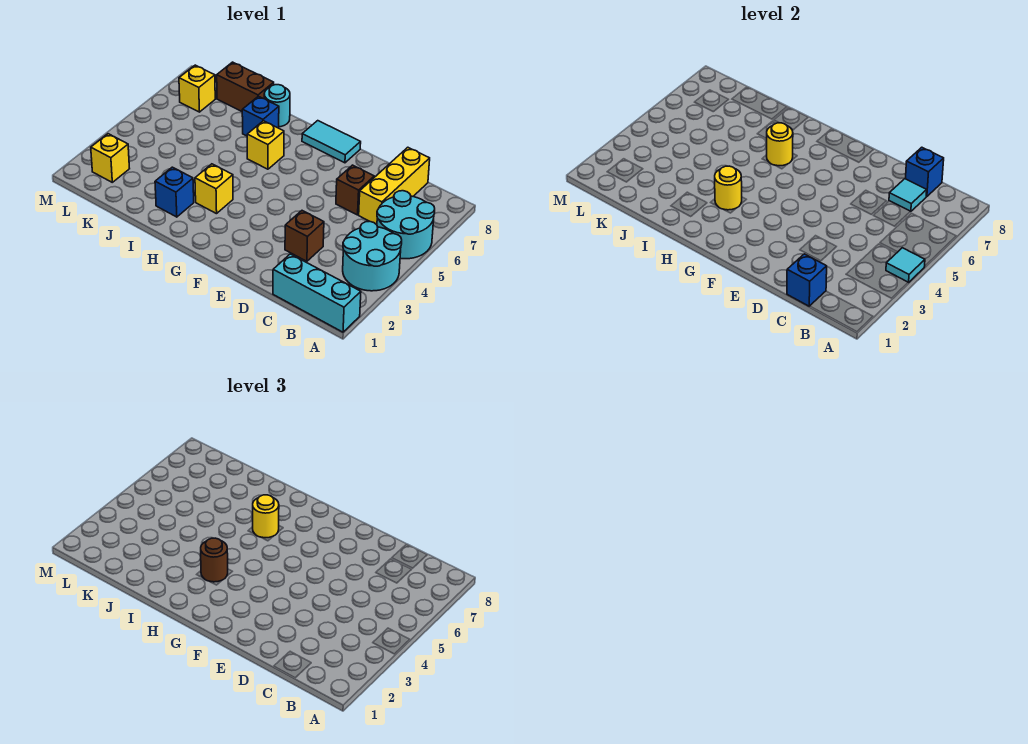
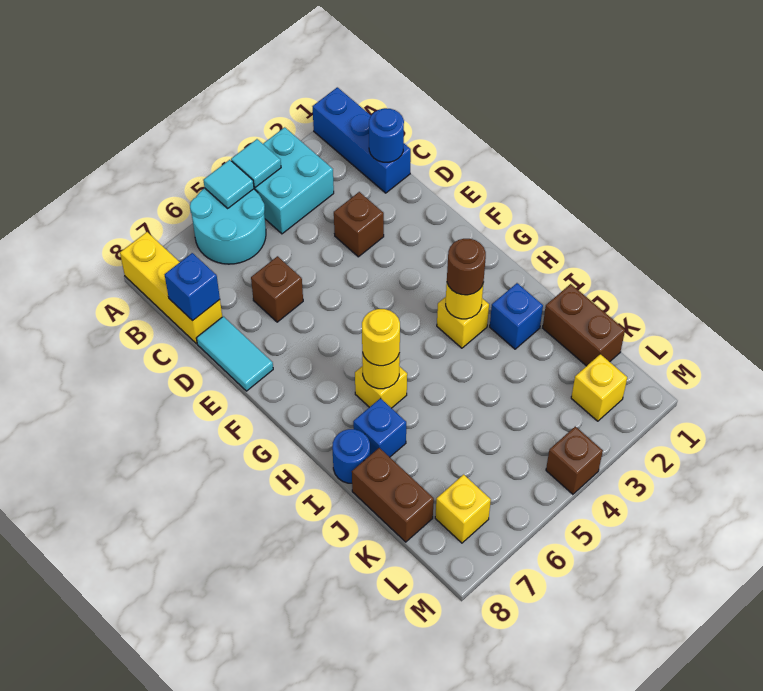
cyan brick A1:C1 level 1 -> blue brick A1:C1 level 1
cyan round brick A3:B4 level 1 -> cyan brick A3:B4 level 1
blue brick C1 level 2 -> blue round brick C1 level 2
yellow brick C6:C8 level 1 -> yellow brick A8:C8 level 1
cyan tile C7 level 2 -> cyan tile A5 level 2
cyan tile F8:G8 level 1 -> cyan tile D8:E8 level 1
cyan round brick I8 level 1 -> blue round brick I8 level 1
none -> brown brick J1:K1 level 1
none -> brown brick M4 level 1

